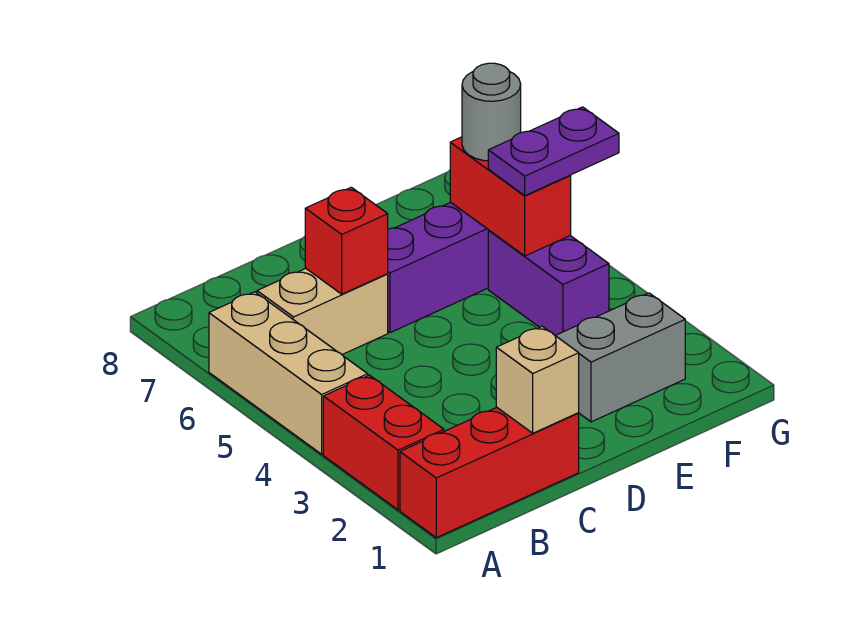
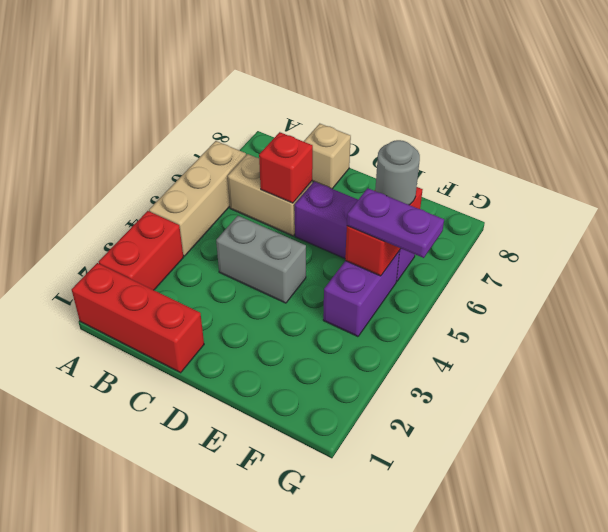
tan brick C1 level 2 -> tan brick C8 level 1
grey brick E2:F2 level 1 -> grey brick C4:D4 level 1

